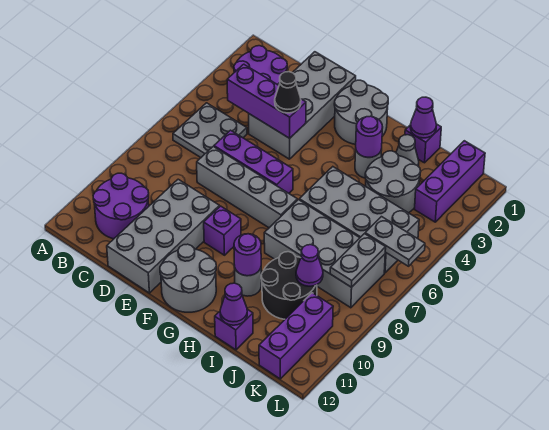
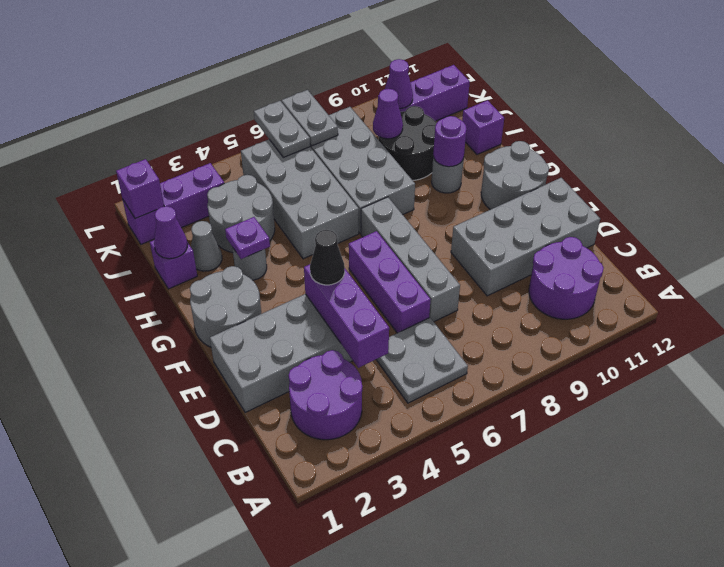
purple brick F9 level 1 -> purple brick K1 level 2
purple round brick H3 level 2 -> purple plate H3 level 2
purple cone I12 level 2 -> purple cone K10 level 2
grey plate K7:K8 level 2 -> grey plate K7:L7 level 2

